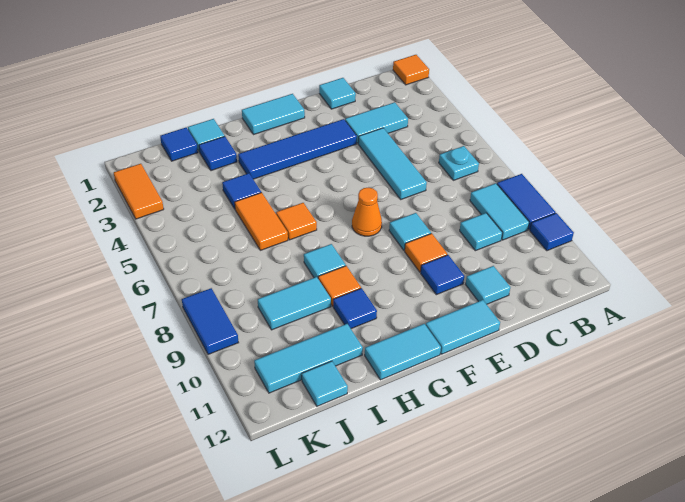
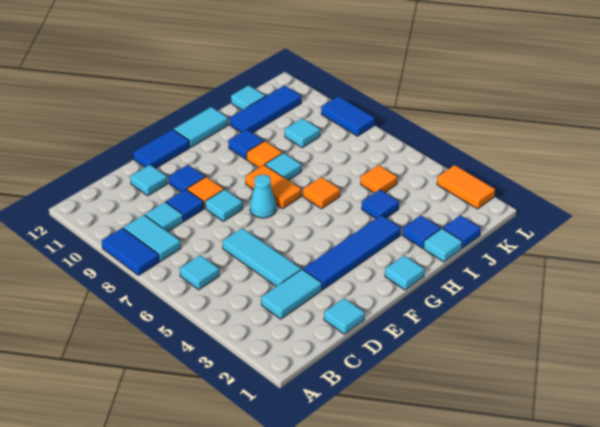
orange tile A1 level 1 -> orange tile J5 level 1
blue tile A10 level 1 -> blue tile D9 level 1
cyan plate B6 level 1 -> cyan tile B6 level 1
cyan tile E12:F12 level 1 -> blue tile E12:F12 level 1
cyan tile F1:G1 level 1 -> cyan tile G1 level 1
orange cone F7 level 1 -> cyan cone F7 level 1
orange tile I5:I6 level 1 -> orange tile G7:G8 level 1
cyan tile I9:J9 level 1 -> cyan tile J9 level 1
cyan tile I11:K11 level 1 -> blue tile I11:K11 level 1

